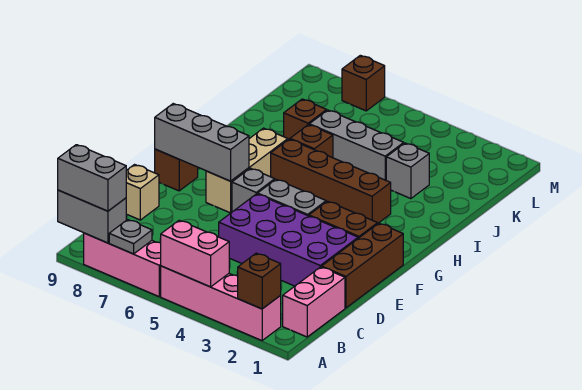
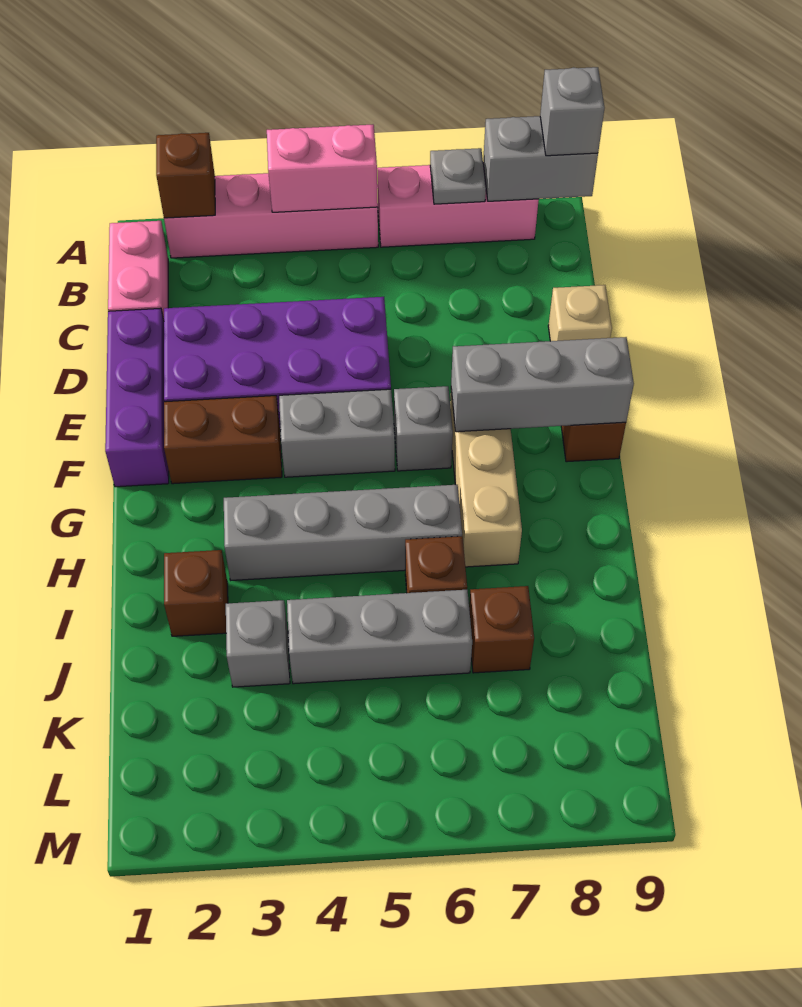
grey brick A8:A9 level 3 -> grey brick A9 level 3
brown brick D1:F1 level 1 -> purple brick D1:F1 level 1
brown brick H3:H6 level 1 -> grey brick H3:H6 level 1
brown brick M7 level 1 -> brown brick I2 level 1

